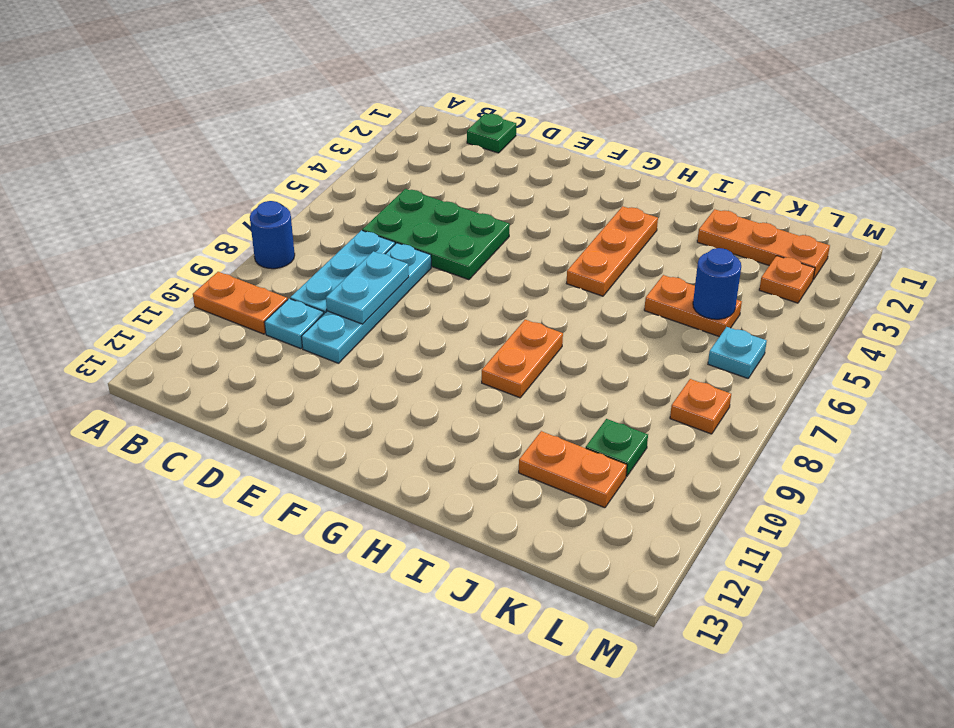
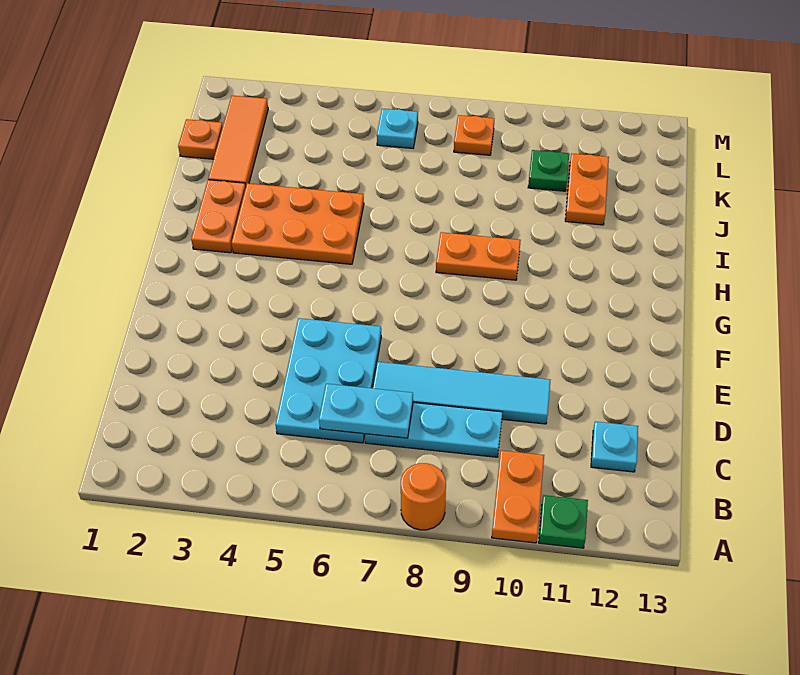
blue round brick A8 level 1 -> orange round brick A8 level 1
green plate C1 level 1 -> green plate A11 level 1
green plate C5:E6 level 1 -> cyan plate C5:E6 level 1
cyan plate C10 level 1 -> cyan plate C12 level 1
cyan plate D7:D10 level 1 -> cyan tile D7:D10 level 1
cyan plate D8:D9 level 2 -> cyan plate C6:C7 level 2
orange plate H3:H5 level 1 -> orange plate H3:I5 level 1
orange plate J2:L2 level 1 -> orange tile J2:L2 level 1
orange plate J5:K5 level 1 -> orange plate H2:I2 level 1
blue round brick K5 level 2 -> none
orange plate L3 level 1 -> orange plate K1 level 1

